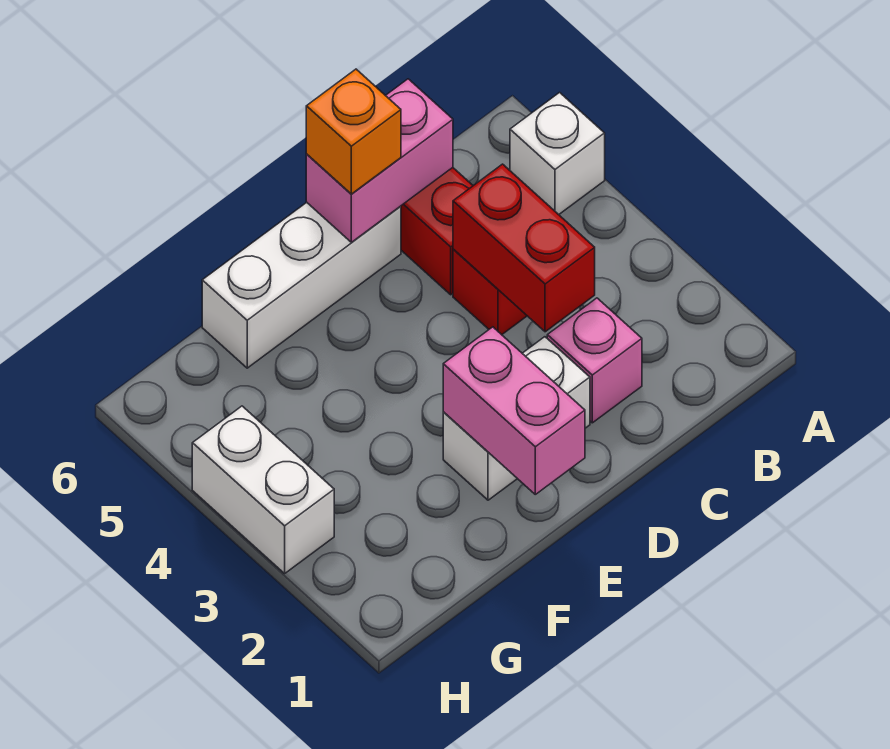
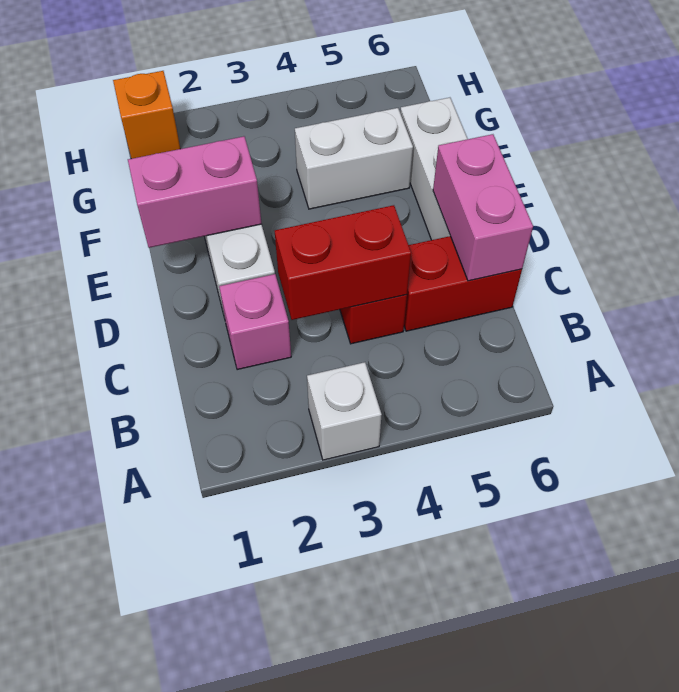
white brick A5 level 1 -> white brick A3 level 1
orange brick D6 level 3 -> orange brick H1 level 1
white brick H3:H4 level 1 -> white brick F4:F5 level 1

